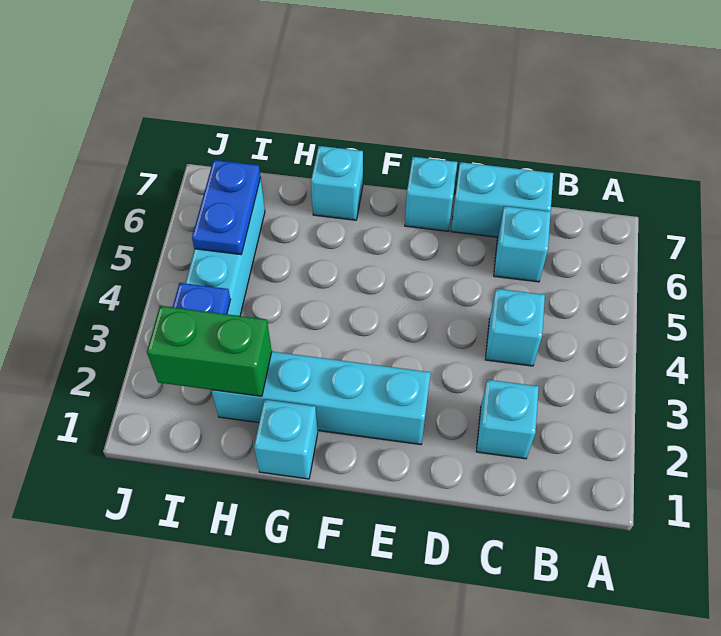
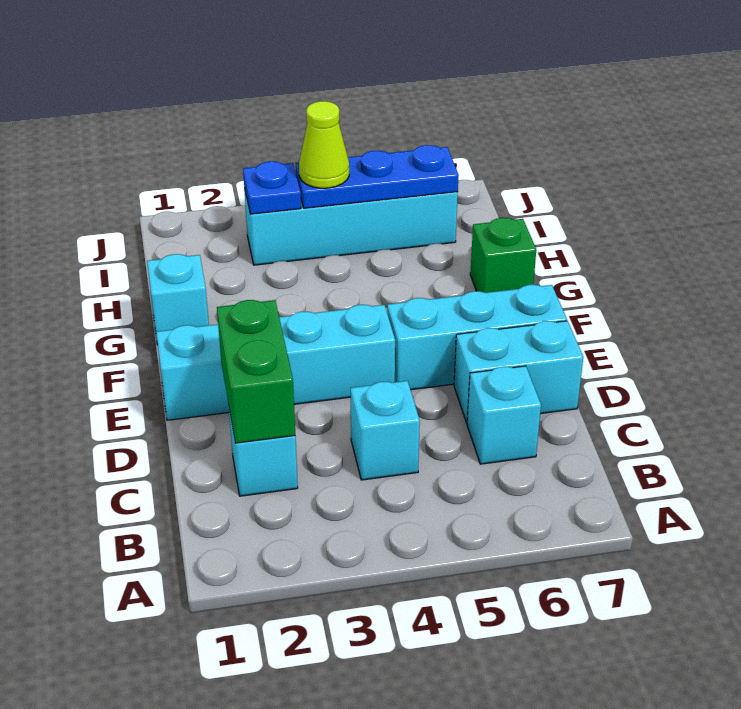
cyan brick C7:D7 level 1 -> cyan brick D6:D7 level 1
cyan brick E2:H2 level 1 -> cyan brick E1:E4 level 1
cyan brick E7 level 1 -> cyan brick E5:E7 level 1
cyan brick G7 level 1 -> green brick G7 level 1
green brick H2:I2 level 2 -> green brick C2:D2 level 2
none -> lime cone I4 level 3
blue plate I5:I6 level 2 -> blue plate I4:I6 level 2

